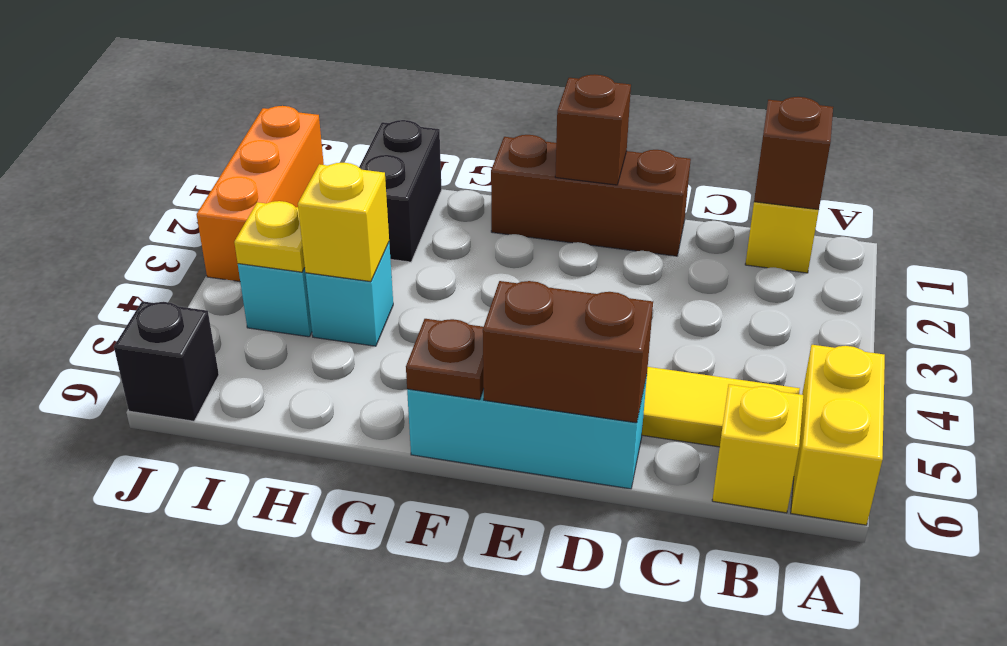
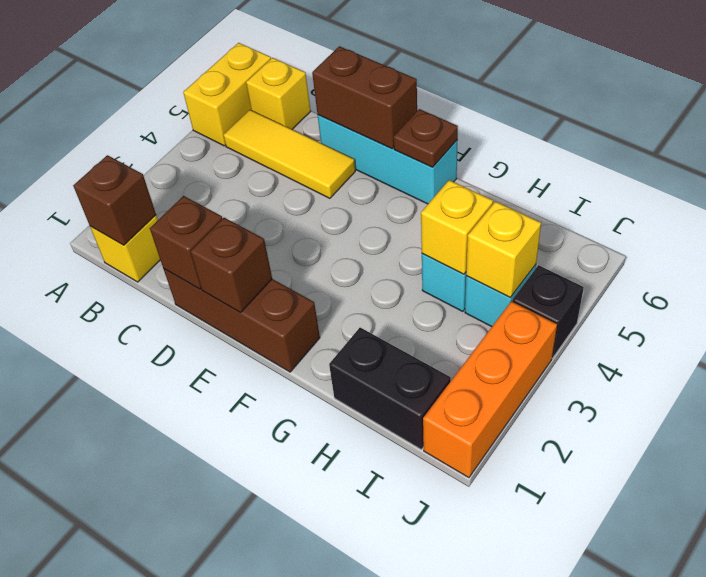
none -> brown brick D1 level 2
black brick H1:H2 level 1 -> black brick H1:I1 level 1
yellow plate I4 level 2 -> yellow brick I4 level 2
black brick J6 level 1 -> black brick J4 level 1

